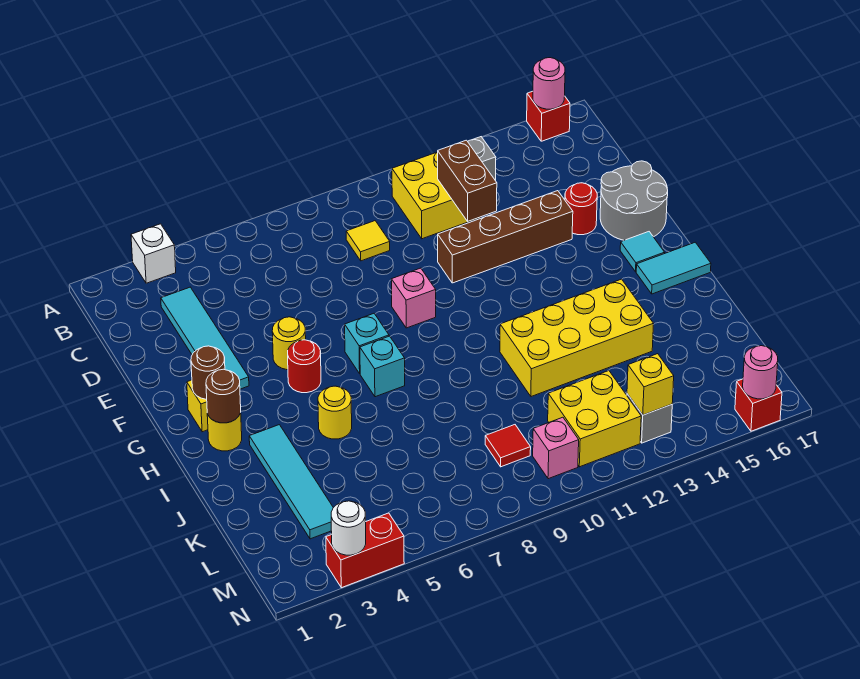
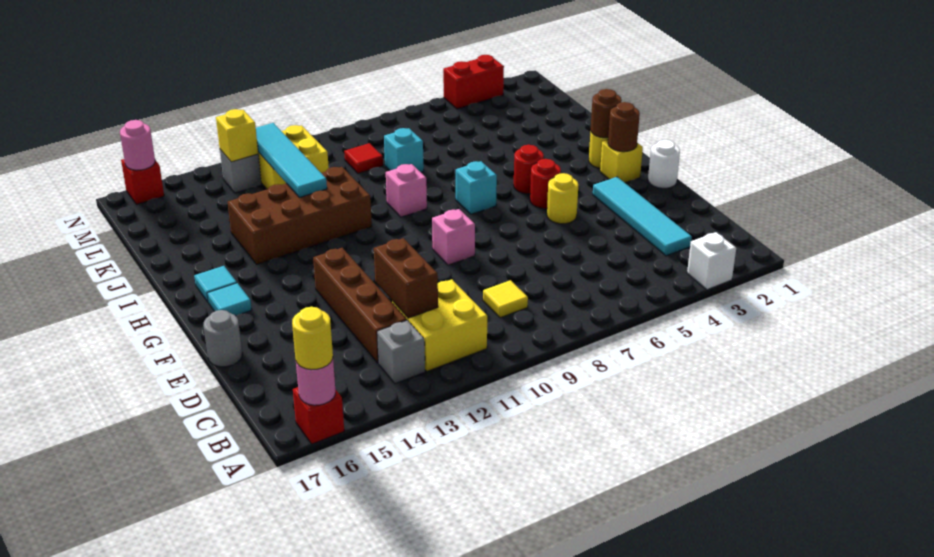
brown brick E11:E14 level 1 -> brown brick C13:F13 level 1
red round brick E15 level 1 -> red round brick H5 level 1
grey round brick E16:F17 level 1 -> grey round brick E17 level 1
cyan brick G7 level 1 -> cyan brick K8 level 1
cyan tile H16:H17 level 1 -> cyan tile H16 level 1
cyan tile I3:L3 level 1 -> cyan tile J12:M12 level 2
yellow round brick I5 level 1 -> yellow round brick A16 level 3
yellow brick I11:J14 level 1 -> brown brick I11:J14 level 1
pink brick M10 level 1 -> pink brick I9 level 1
white round brick N3 level 2 -> white round brick F1 level 1

